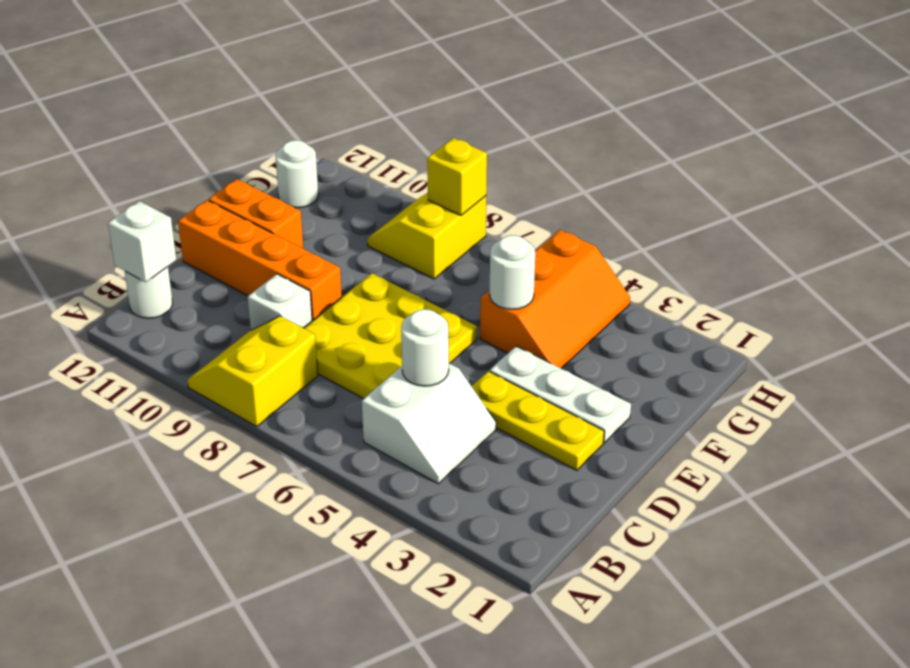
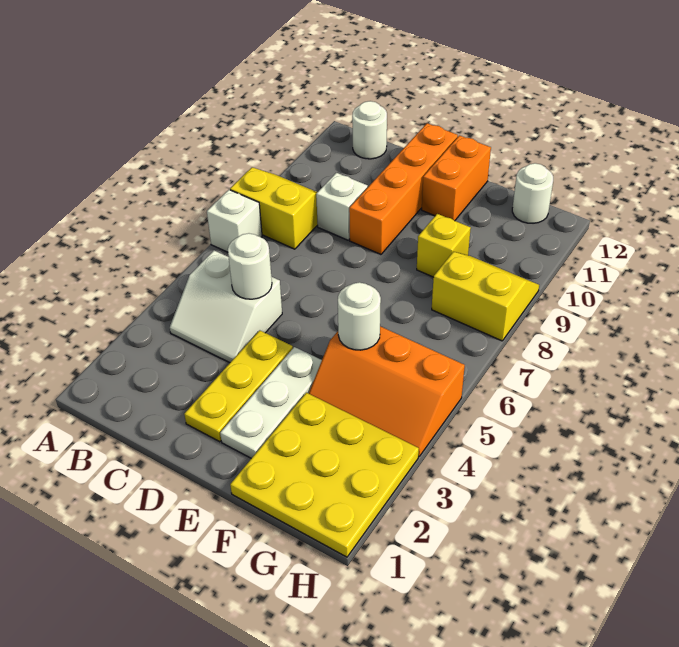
white brick B12 level 2 -> white brick A7 level 1
yellow plate C6:E8 level 1 -> yellow plate F1:H3 level 1
yellow brick H8 level 2 -> yellow brick F9 level 1

